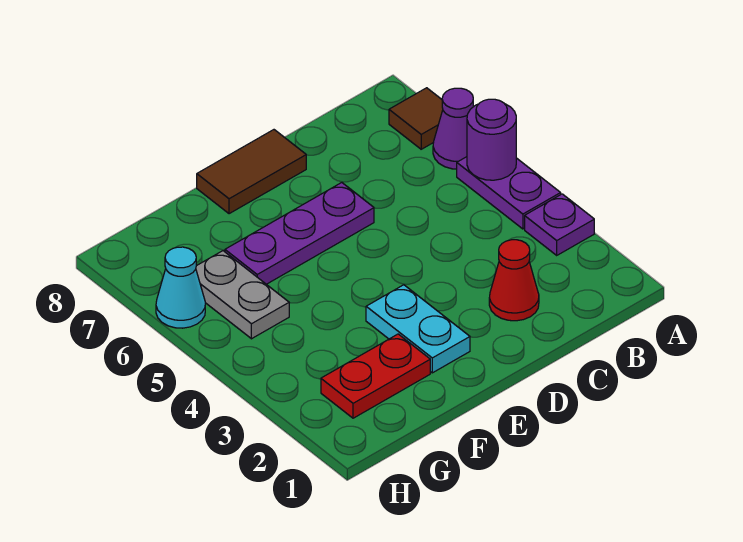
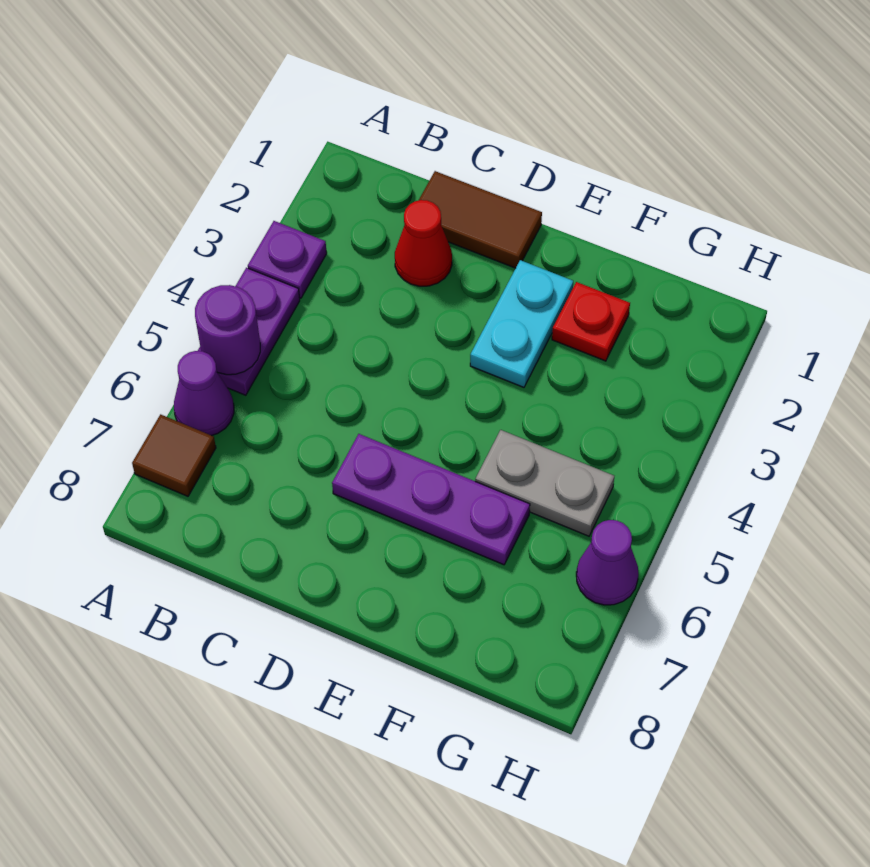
brown tile D8:E8 level 1 -> brown tile C1:D1 level 1
red plate F2:G2 level 1 -> red plate F2 level 1
grey plate G5:G6 level 1 -> grey plate F5:G5 level 1
cyan cone H6 level 1 -> purple cone H6 level 1

